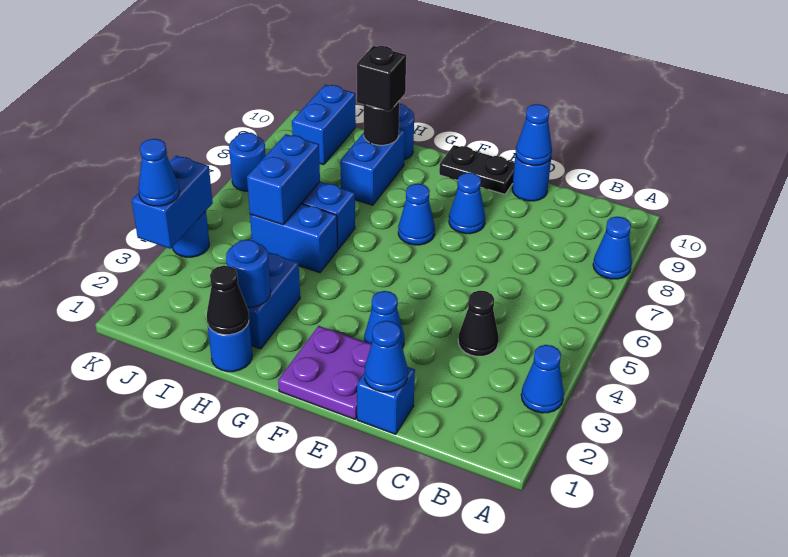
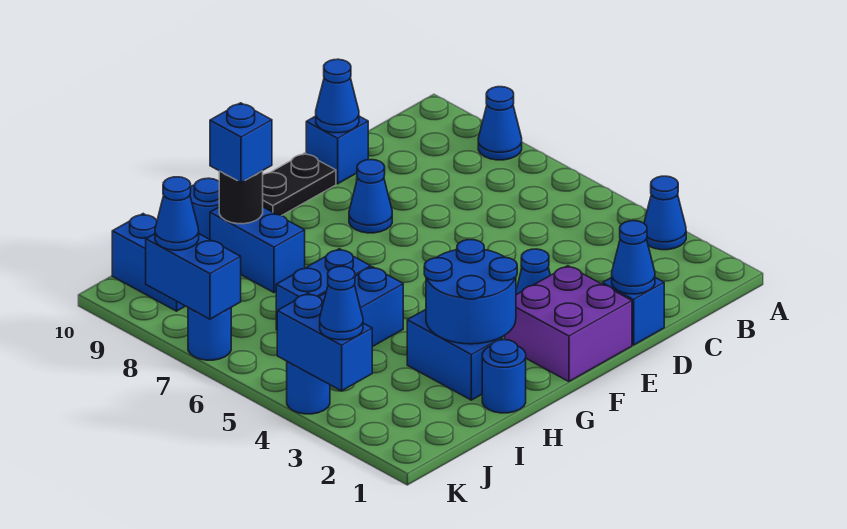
black cone C4 level 1 -> none
blue round brick D10 level 1 -> blue brick D10 level 1
purple plate E1:F2 level 1 -> purple brick E1:F2 level 1
blue cone F7 level 1 -> blue cone K8 level 3
black cone H1 level 2 -> none
blue round brick H2 level 2 -> blue round brick G2:H3 level 2
black brick H9 level 3 -> blue brick H9 level 3
blue brick I5:I6 level 2 -> blue brick K7:K8 level 2

